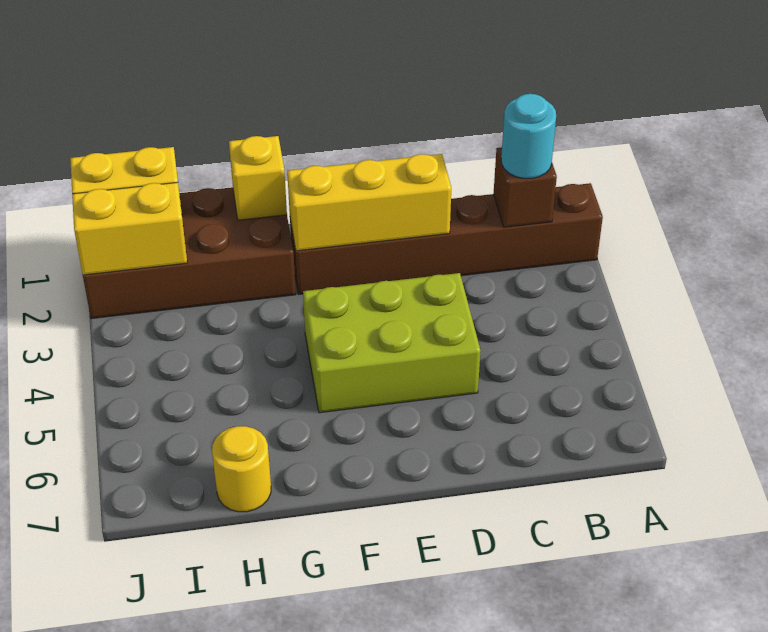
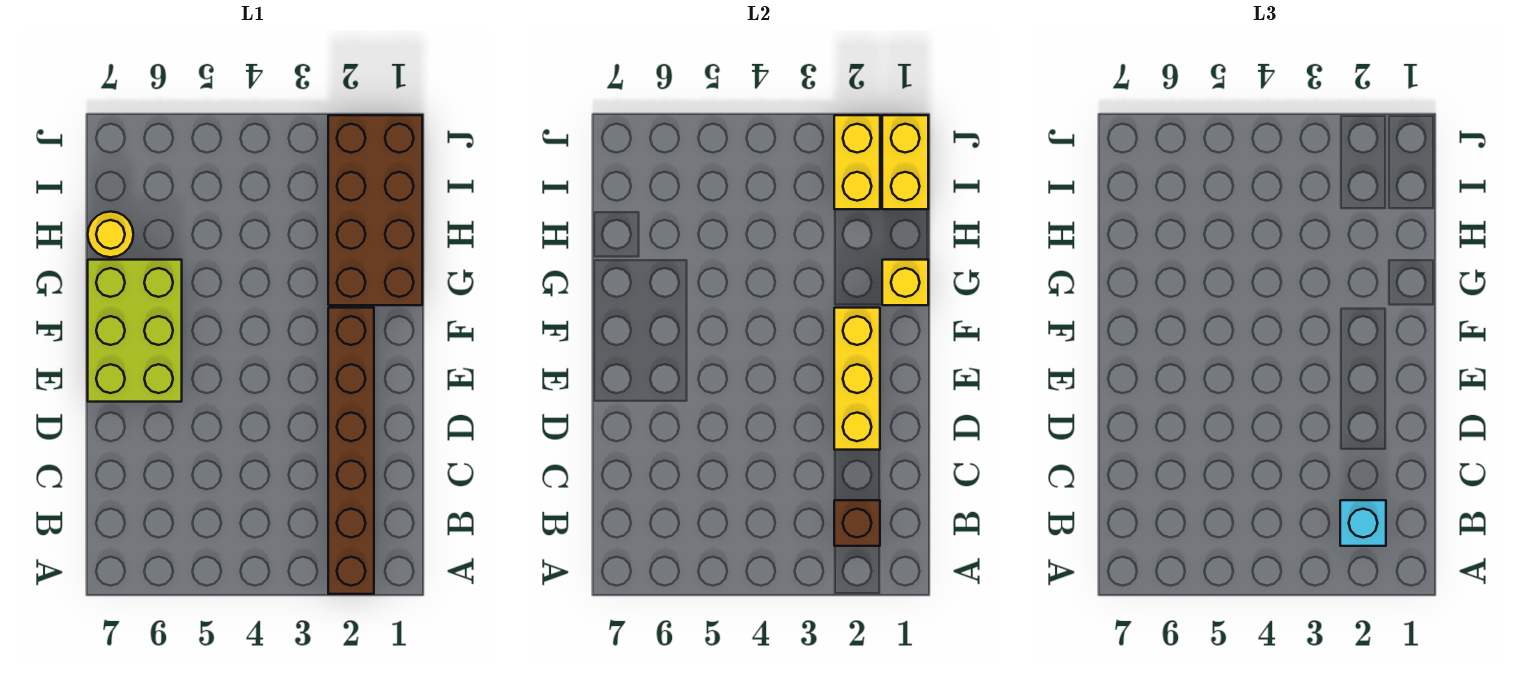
cyan round brick B2 level 3 -> cyan brick B2 level 3
lime brick D4:F5 level 1 -> lime brick E6:G7 level 1

